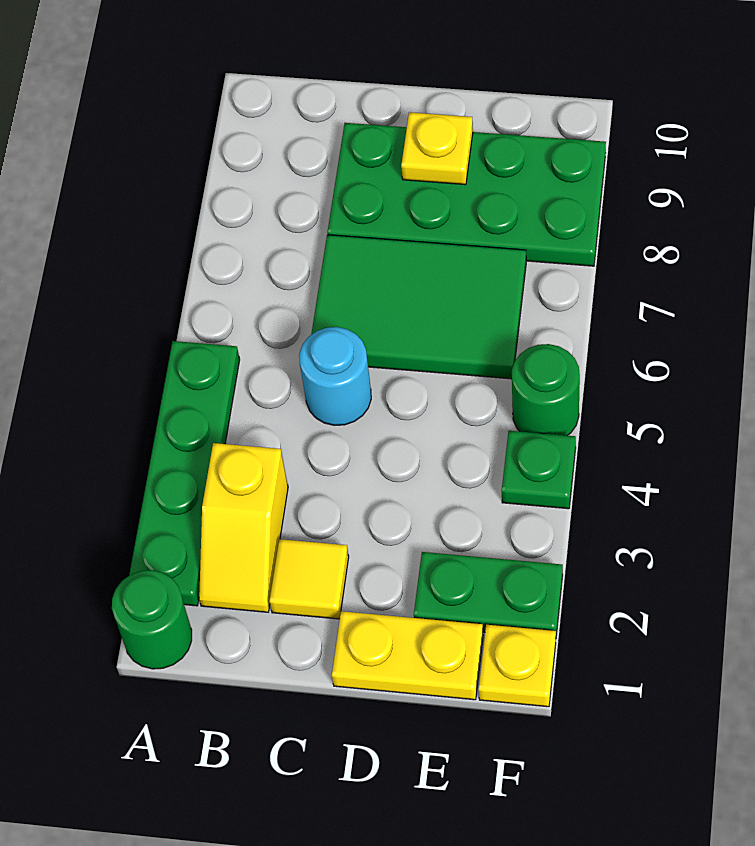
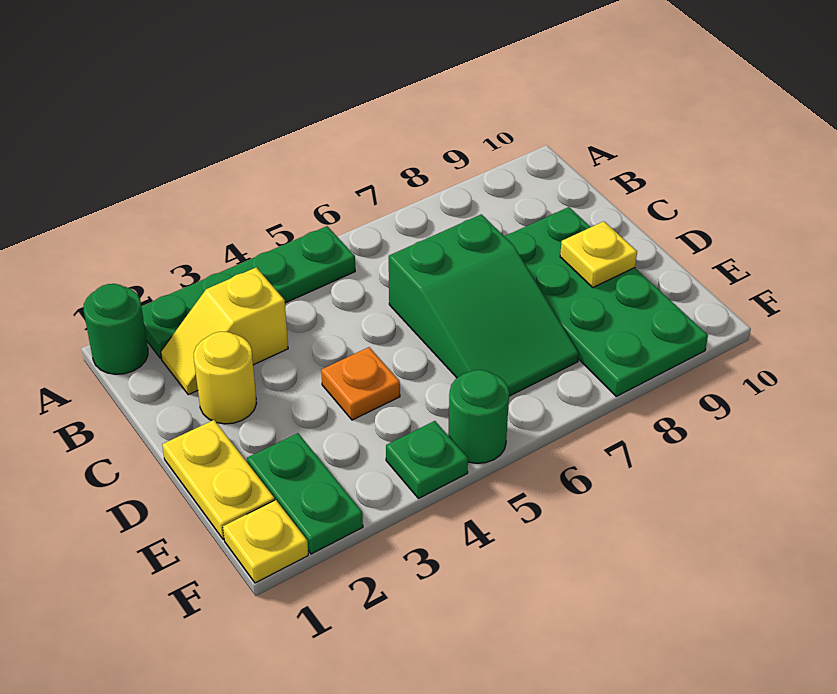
yellow tile C2 level 1 -> yellow round brick C2 level 1
cyan round brick C5 level 1 -> none
green tile C6:E7 level 1 -> green slope C6:E7 level 1 top C
none -> orange plate D4 level 1

